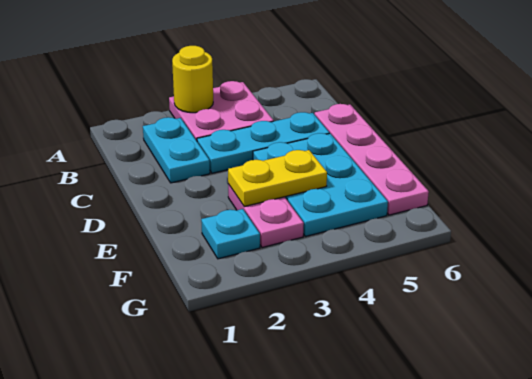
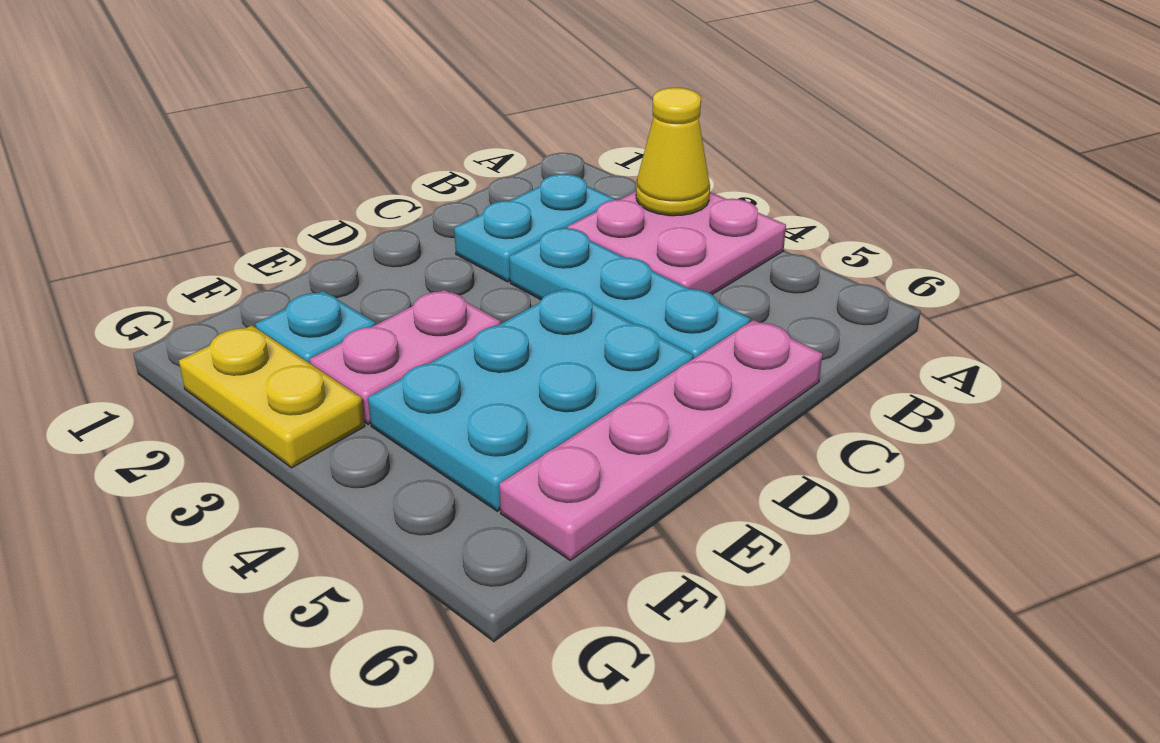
yellow round brick A3 level 2 -> yellow cone A3 level 2
yellow plate E3:E4 level 2 -> yellow plate G2:G3 level 1

